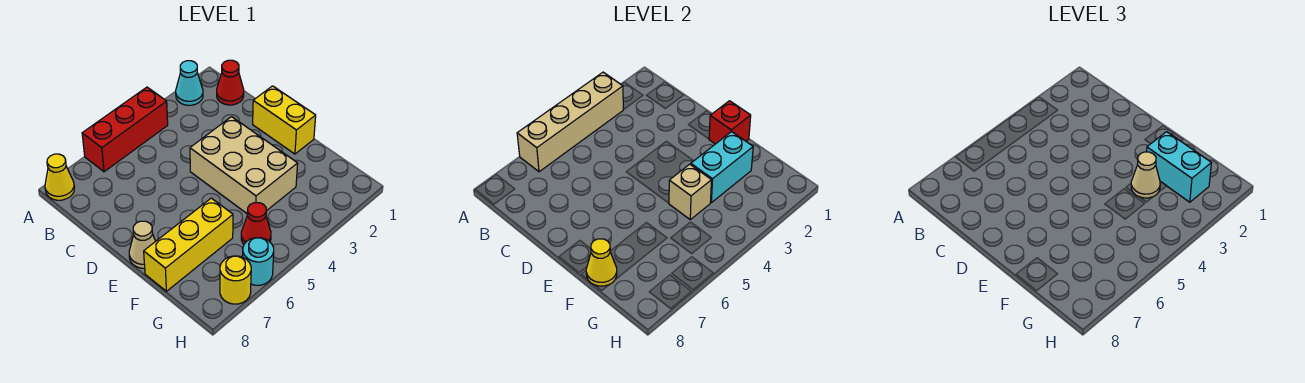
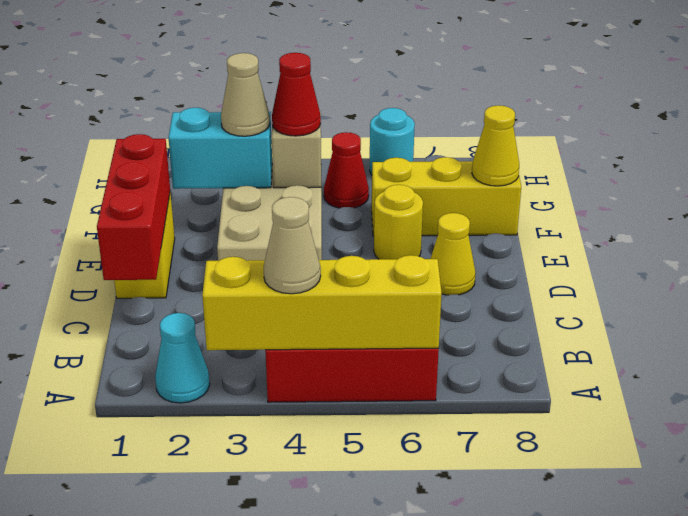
tan brick A3:A6 level 2 -> yellow brick A3:A6 level 2
yellow cone A8 level 1 -> yellow cone D7 level 1
red cone B1 level 1 -> red cone F4 level 3
red brick E1 level 2 -> red brick C1:E1 level 2
tan cone E8 level 1 -> tan cone A4 level 3
cyan brick F2:G2 level 3 -> none
yellow round brick H7 level 1 -> yellow round brick E6 level 1

